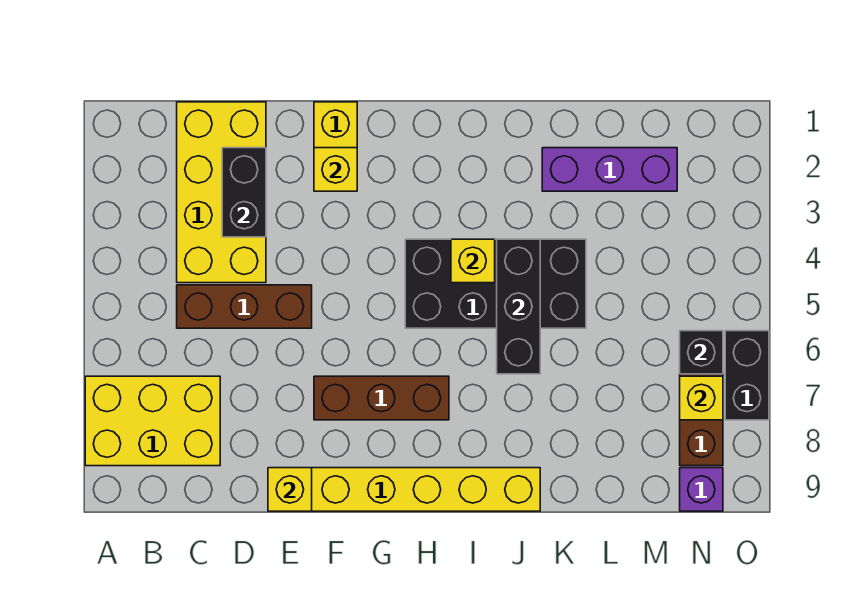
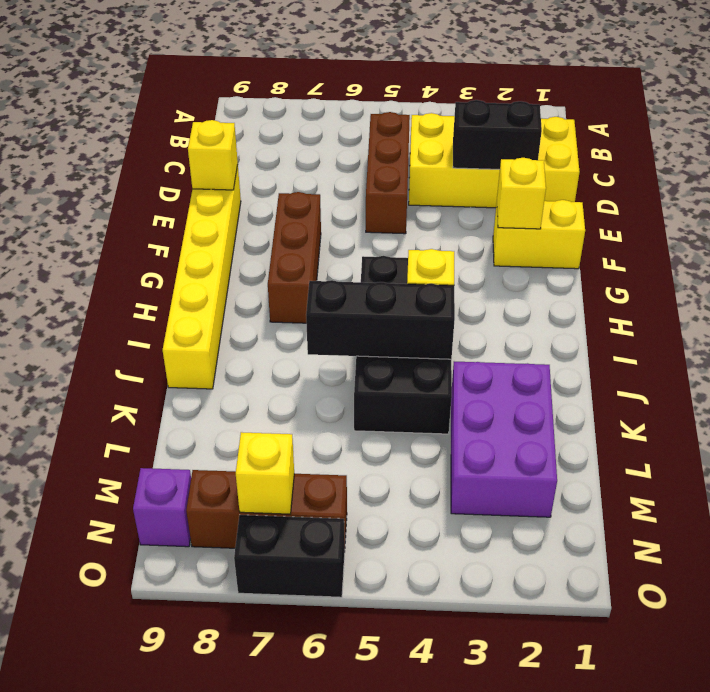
yellow brick A7:C8 level 1 -> none
purple brick K2:M2 level 1 -> purple brick K2:M3 level 1
black brick N6 level 2 -> none

